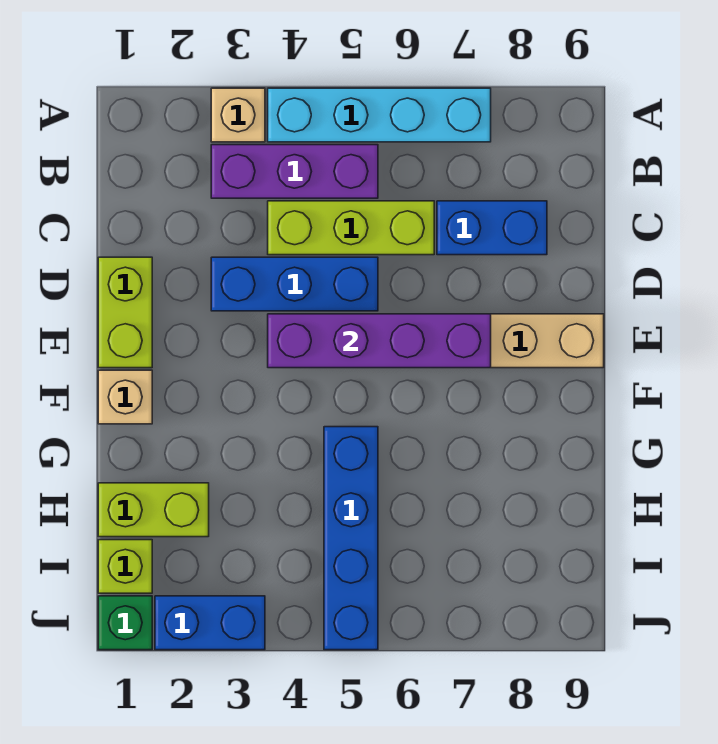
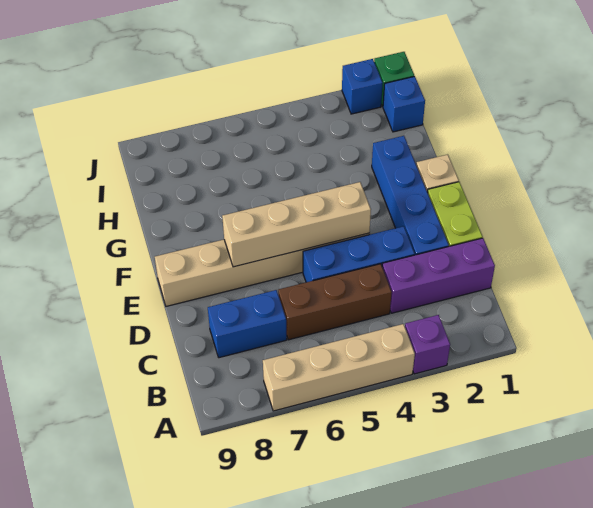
tan brick A3 level 1 -> purple brick A3 level 1
cyan brick A4:A7 level 1 -> tan brick A4:A7 level 1
purple brick B3:B5 level 1 -> purple brick C1:C3 level 1
lime brick C4:C6 level 1 -> brown brick C4:C6 level 1
purple brick E4:E7 level 2 -> tan brick E4:E7 level 2
blue brick G5:J5 level 1 -> blue brick D2:G2 level 1
lime brick H1:H2 level 1 -> none
lime brick I1 level 1 -> blue brick I1 level 1
blue brick J2:J3 level 1 -> blue brick J2 level 1

